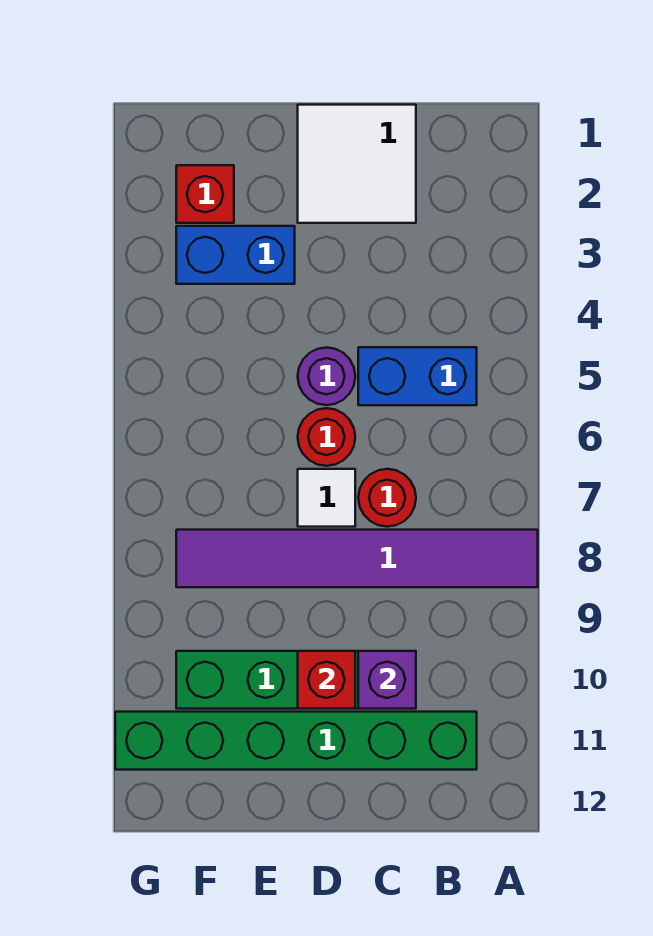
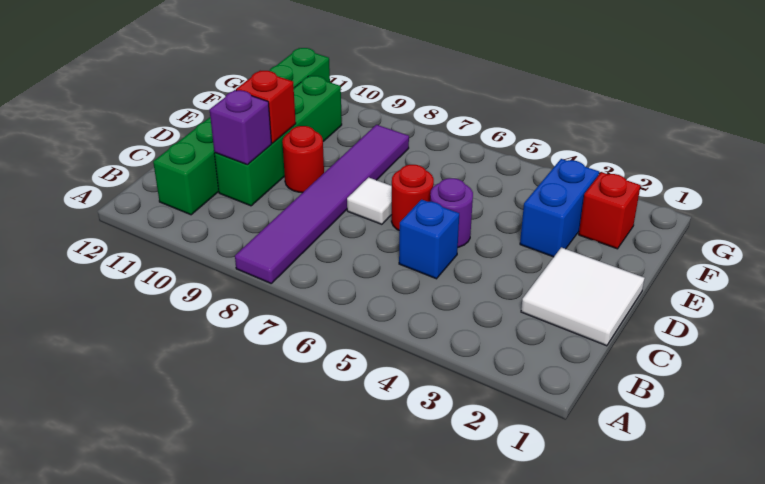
blue brick B5:C5 level 1 -> blue brick C5 level 1
red round brick C7 level 1 -> red round brick D9 level 1

